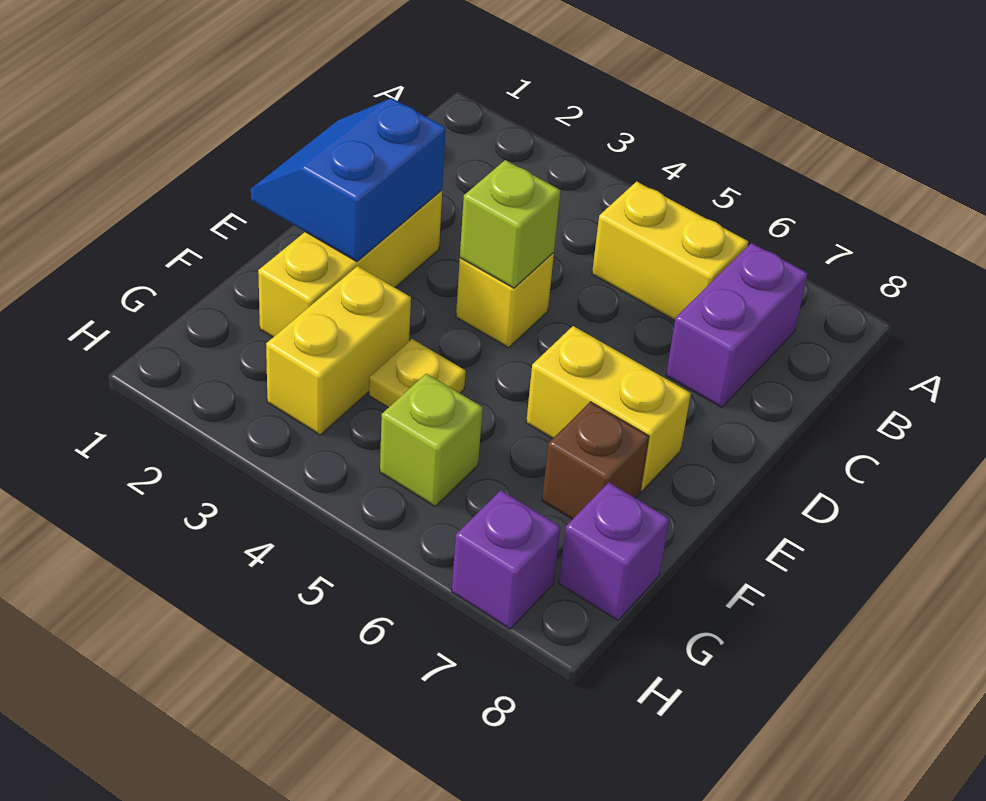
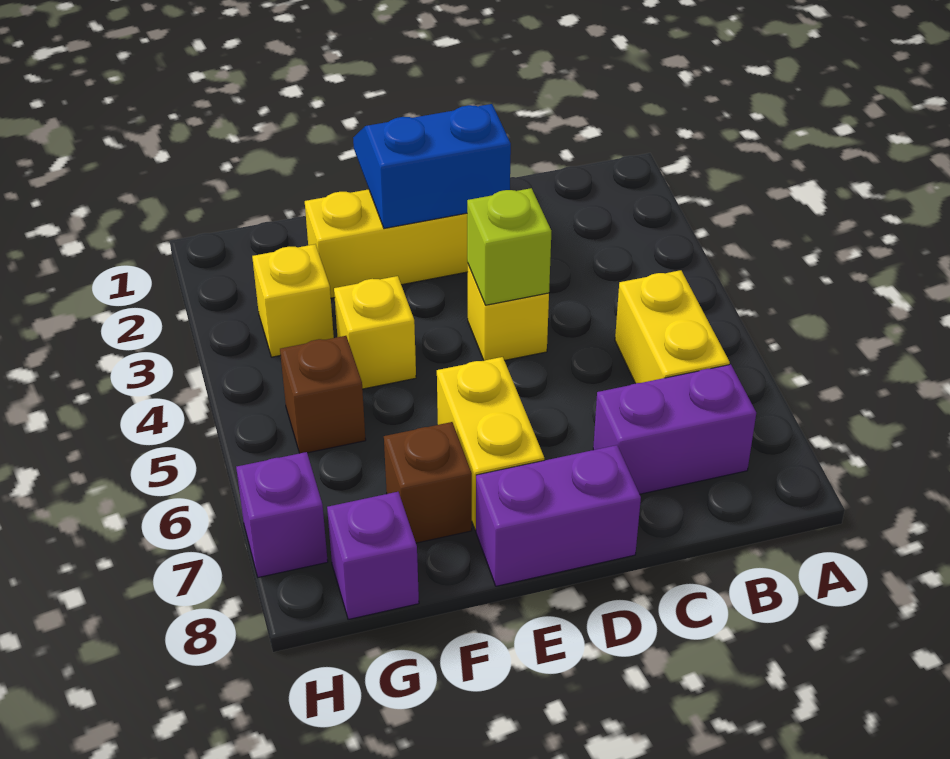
none -> purple brick D8:E8 level 1
yellow brick F3:G3 level 1 -> yellow brick G3 level 1
yellow plate F4 level 1 -> yellow brick F4 level 1
lime brick G5 level 1 -> brown brick G5 level 1

